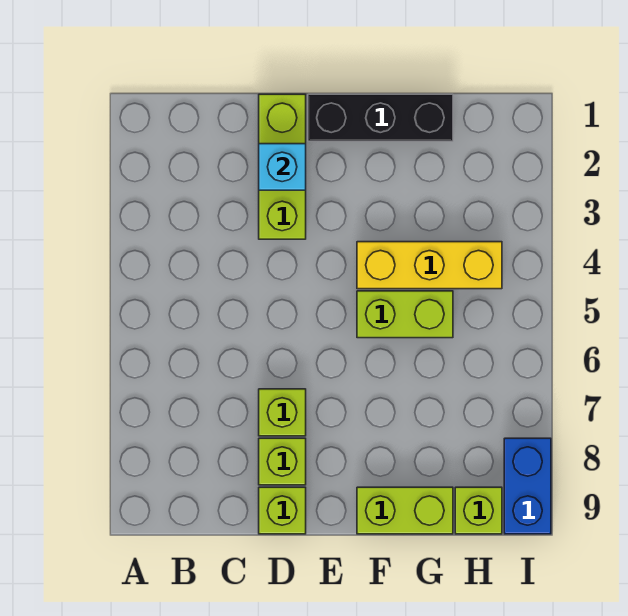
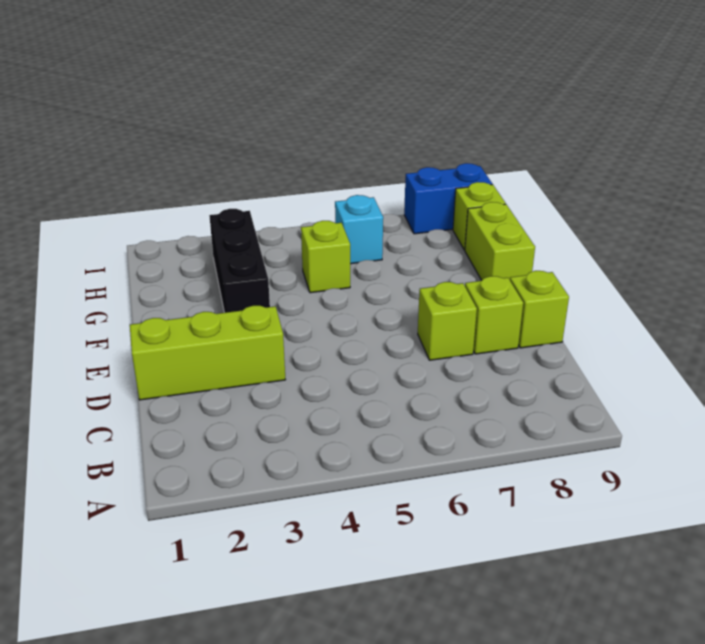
cyan brick D2 level 2 -> cyan brick H6 level 1
black brick E1:G1 level 1 -> black brick F3:H3 level 1
yellow brick F4:H4 level 1 -> none
lime brick F5:G5 level 1 -> lime brick G5 level 1

